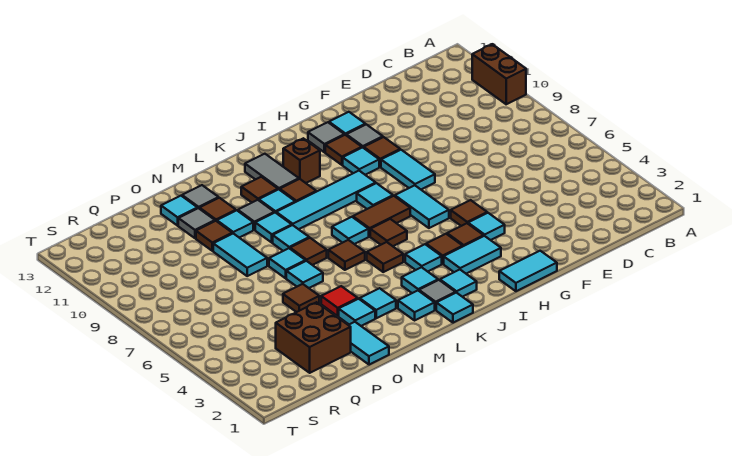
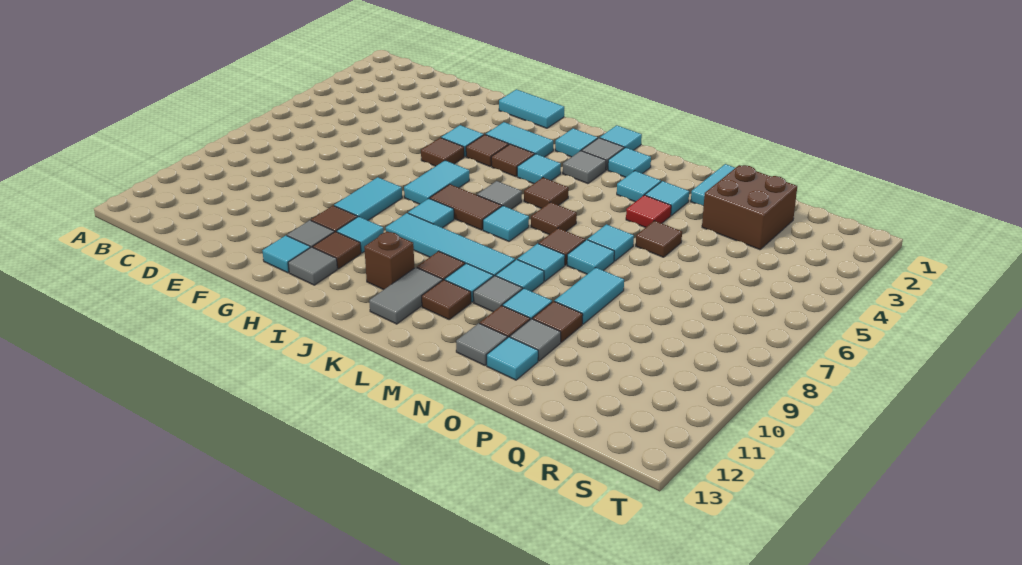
brown brick A10:A11 level 1 -> none
brown tile J6 level 1 -> grey tile J6 level 1
cyan tile K3 level 1 -> grey tile K3 level 1

